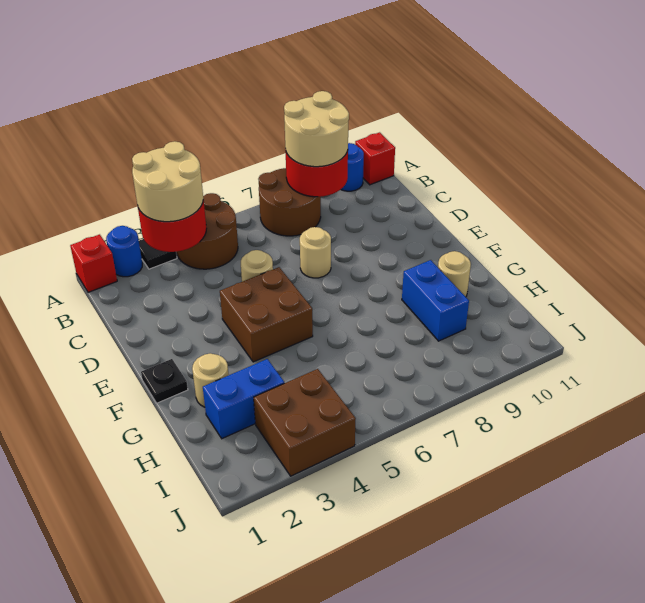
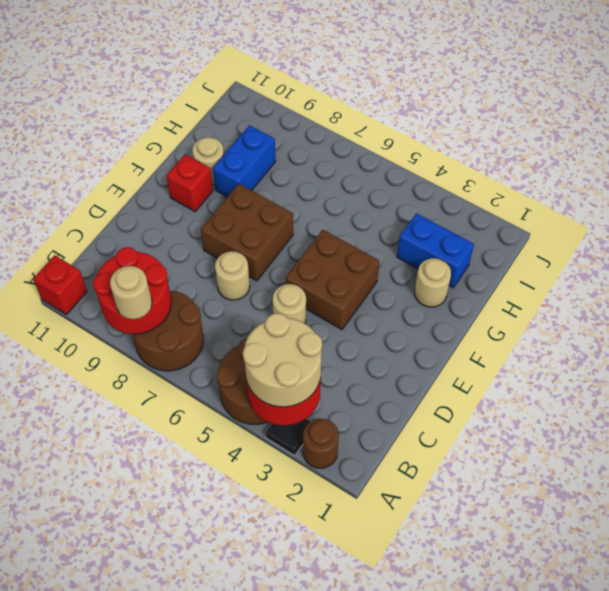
red brick A1 level 1 -> red brick F10 level 1
blue round brick A2 level 1 -> brown round brick A2 level 1
tan round brick A8:B9 level 3 -> tan round brick A8 level 3
blue round brick A10 level 1 -> none
black plate F1 level 1 -> none
brown brick I3:J4 level 1 -> brown brick E7:F8 level 1

